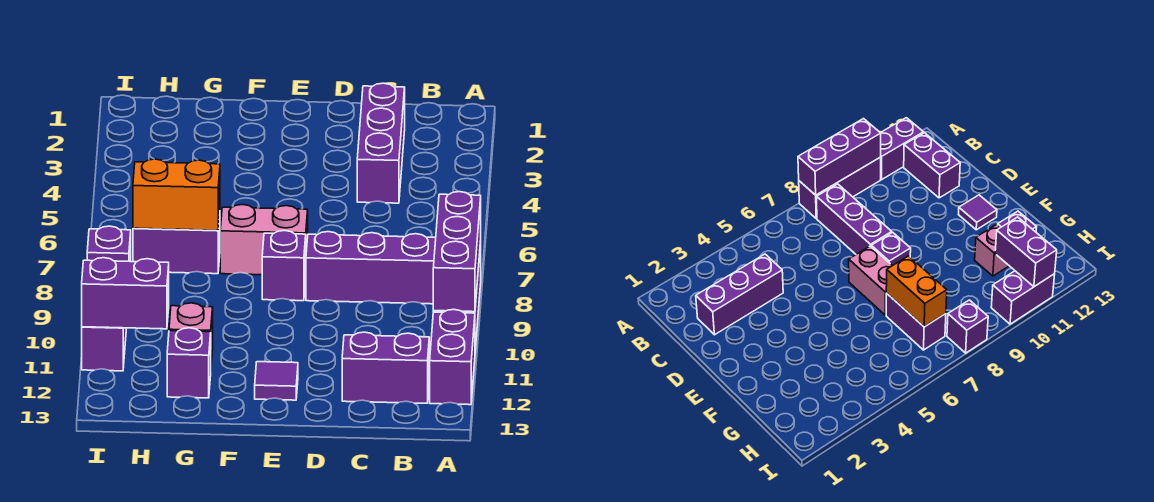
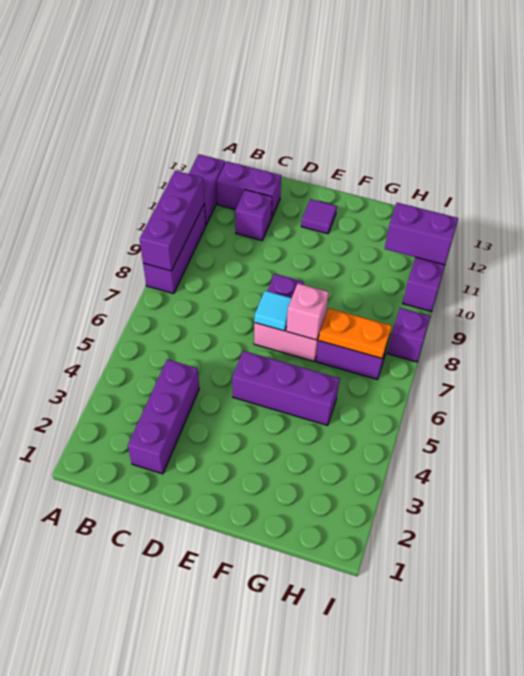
purple brick B8:D8 level 1 -> purple brick E5:G5 level 1
none -> cyan tile E7 level 2
orange brick G7:H7 level 2 -> orange plate G7:H7 level 2
pink brick G11 level 1 -> pink brick F7 level 2
purple brick G12 level 1 -> purple brick C11 level 1

